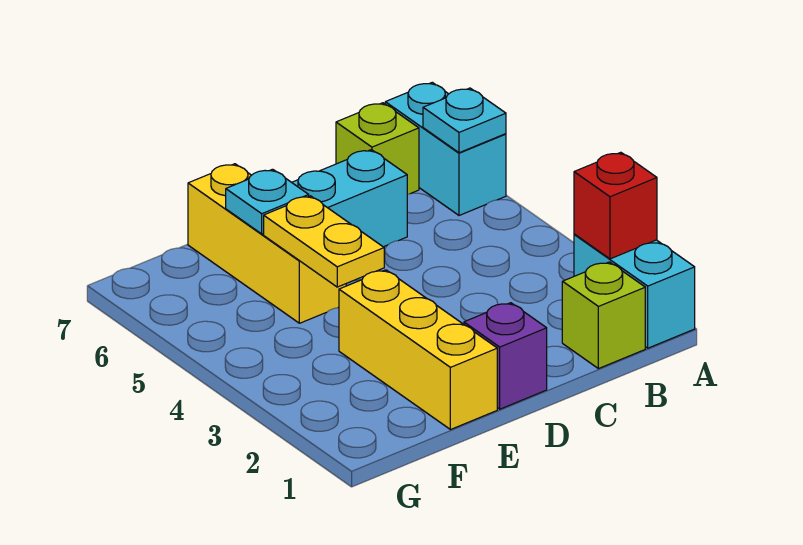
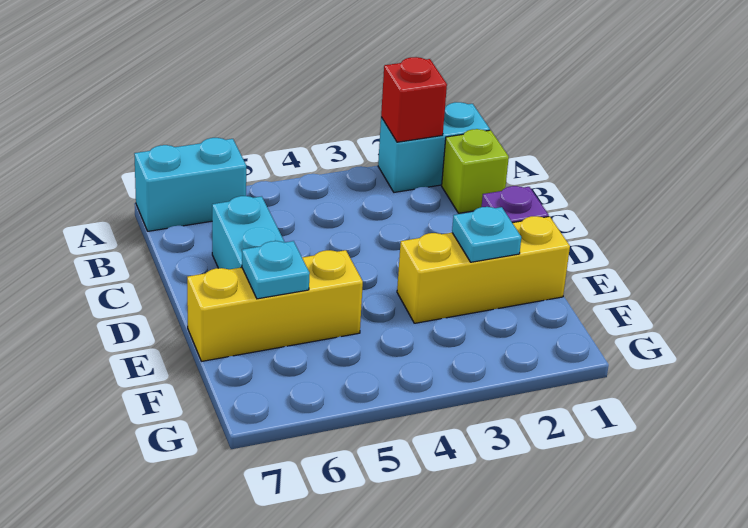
cyan plate A6 level 2 -> cyan plate E2 level 2
lime brick B7 level 1 -> none
yellow plate E4:E5 level 2 -> none

